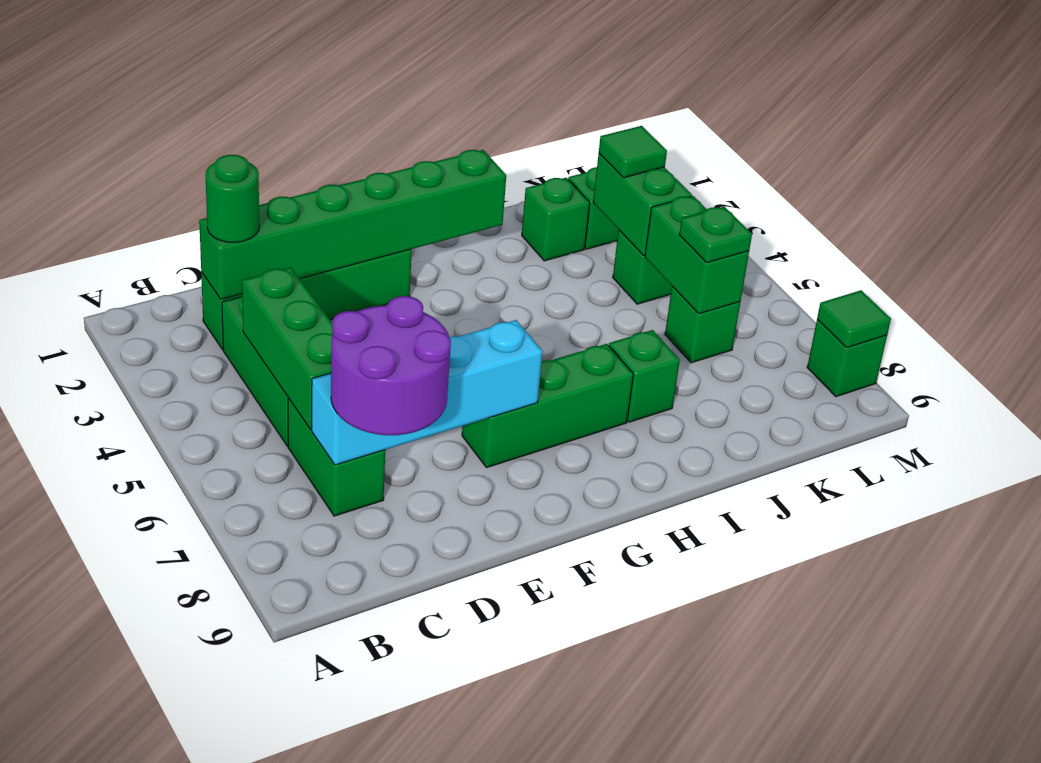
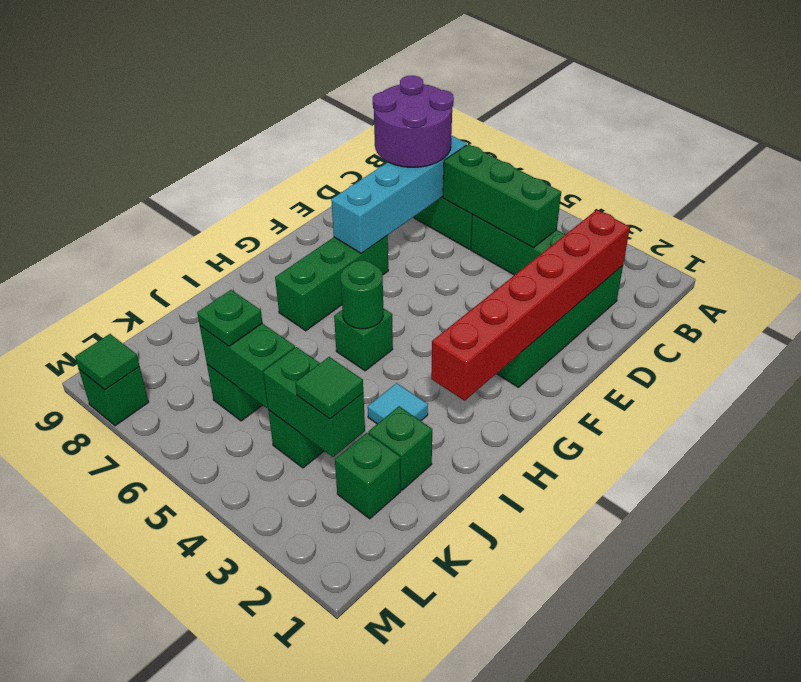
green brick C2:H2 level 2 -> red brick C2:H2 level 2
green round brick C2 level 3 -> green round brick H5 level 2
none -> cyan tile I3 level 1
green brick I7 level 1 -> green brick H5 level 1

